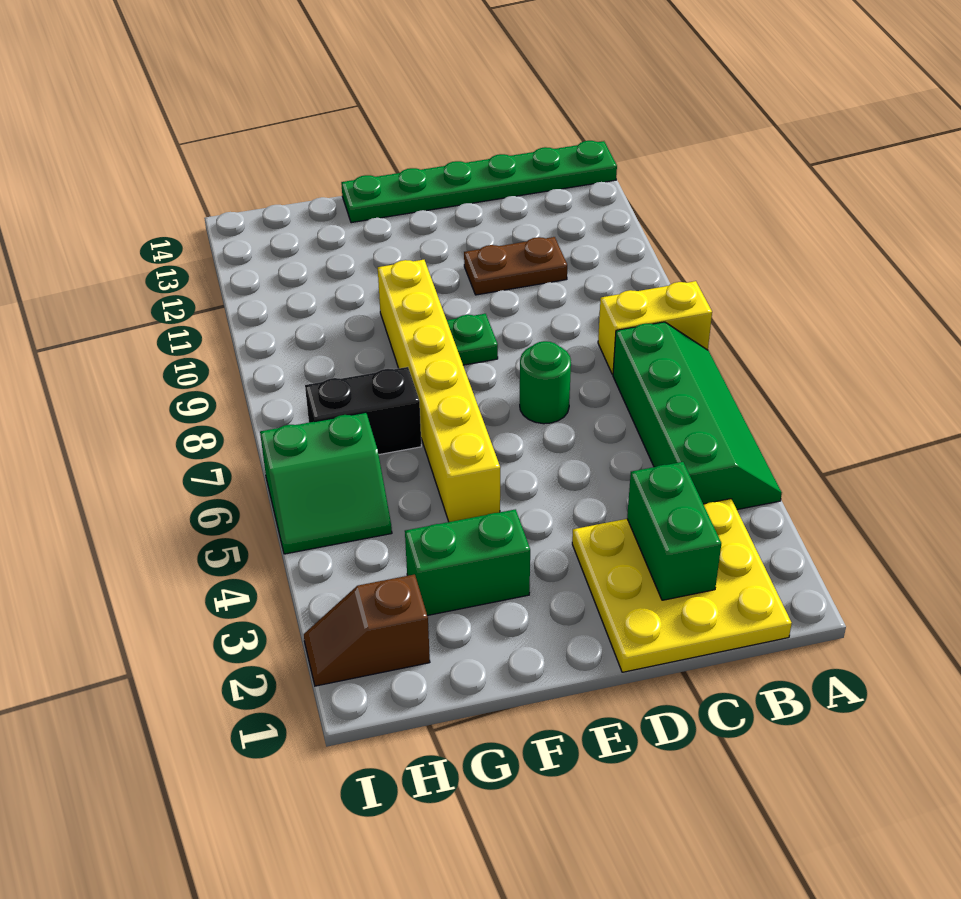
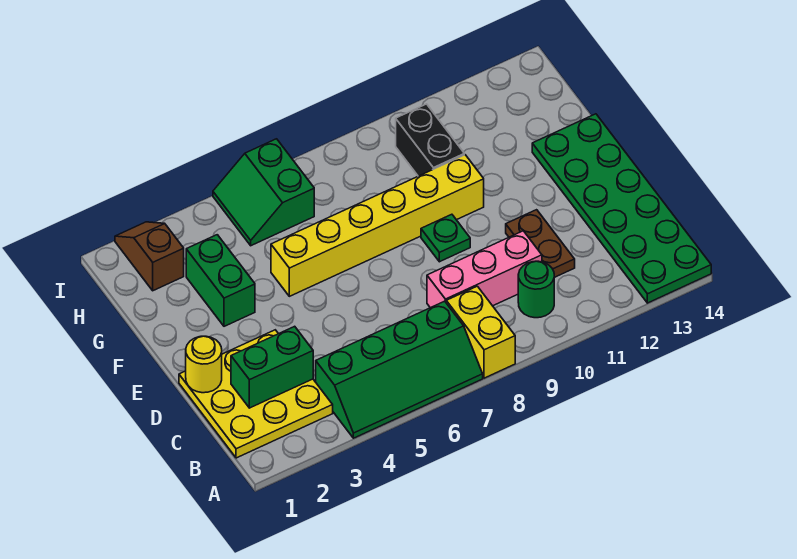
green plate A14:F14 level 1 -> green plate A13:F14 level 1
none -> pink brick C8:C10 level 1
none -> yellow round brick D1 level 2
green round brick D7 level 1 -> green round brick B10 level 1
black brick G7:H7 level 1 -> black brick G10:H10 level 1

